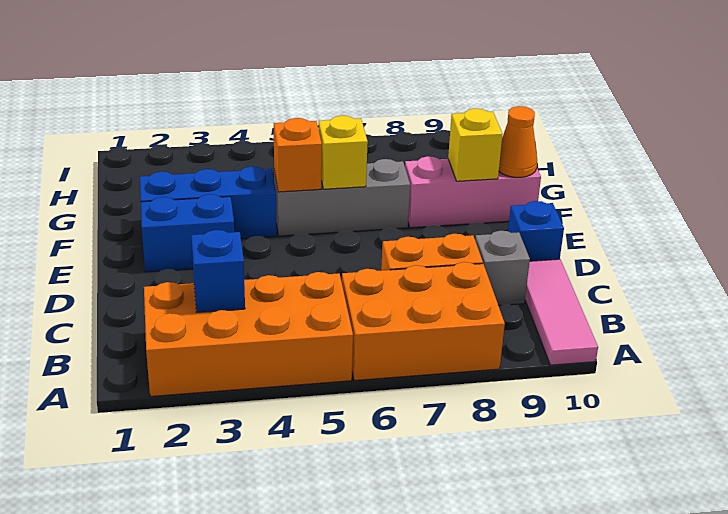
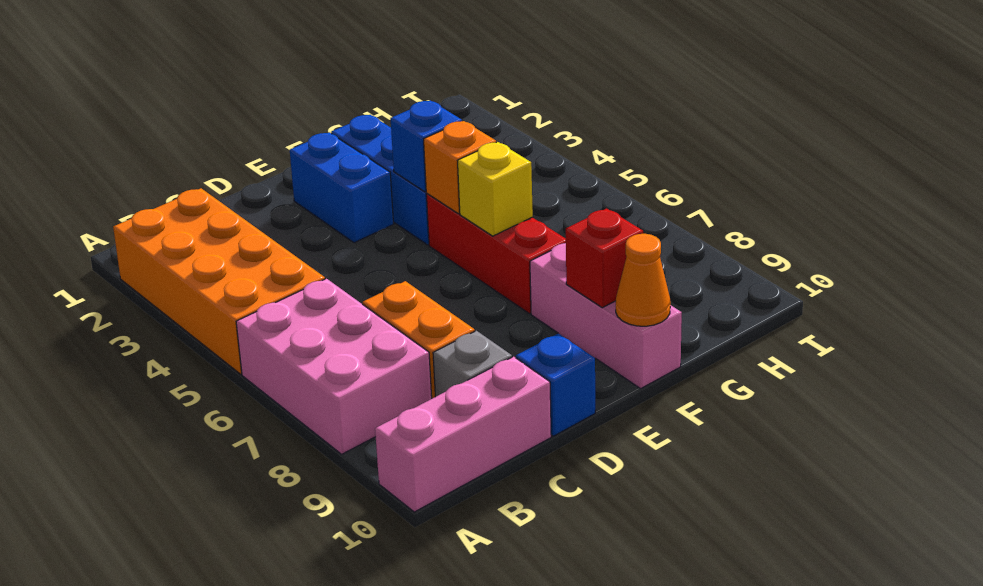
orange brick A6:B8 level 1 -> pink brick A6:B8 level 1
pink tile A10:C10 level 1 -> pink brick A10:C10 level 1
blue brick B3 level 2 -> blue brick F4 level 2
grey brick F5:F7 level 1 -> red brick F5:F7 level 1
yellow brick F9 level 2 -> red brick F9 level 2

